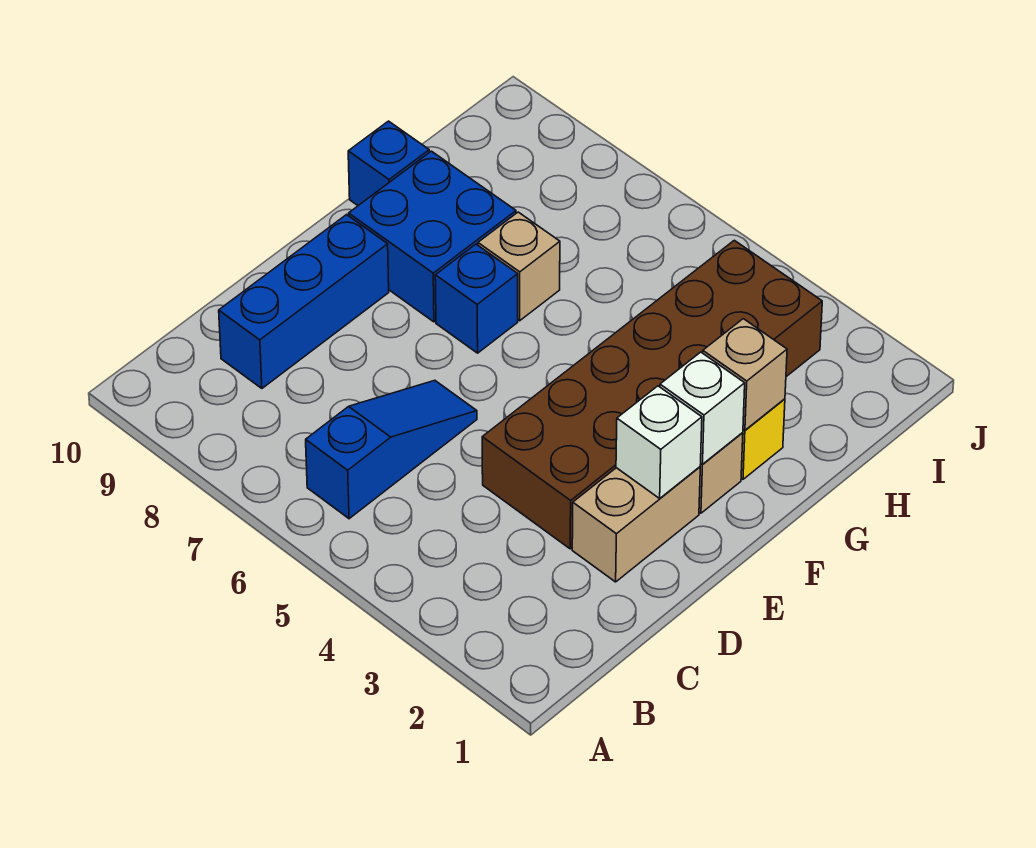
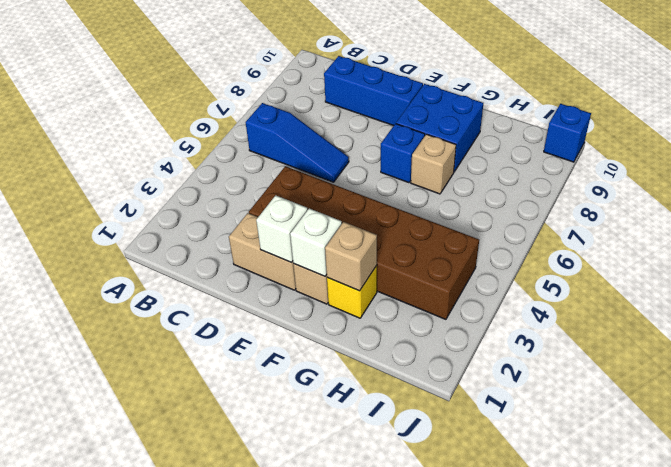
blue brick G10 level 1 -> blue brick J10 level 1

